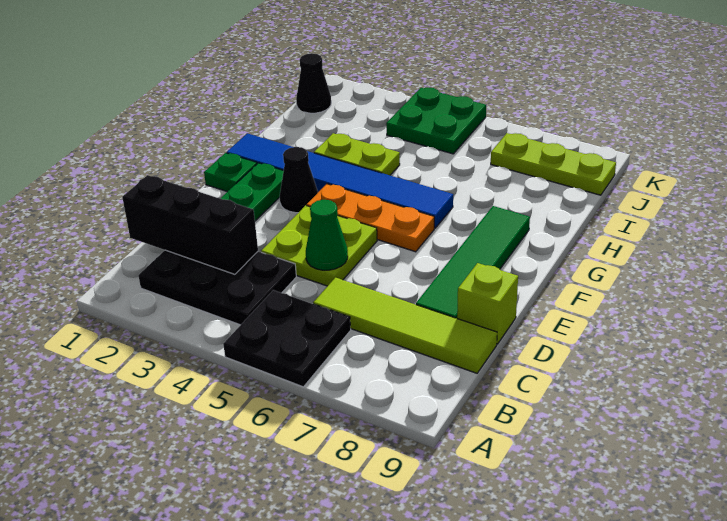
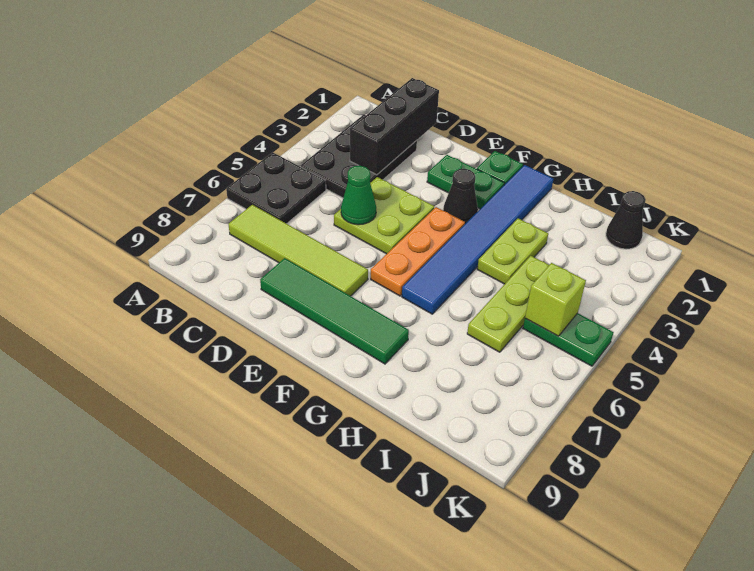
lime tile C6:C9 level 1 -> lime tile B7:E7 level 1
lime brick D9 level 1 -> lime brick J5 level 2
green plate J4:K5 level 1 -> green plate J5:K5 level 1
lime plate J7:J9 level 1 -> lime plate I4:I6 level 1

